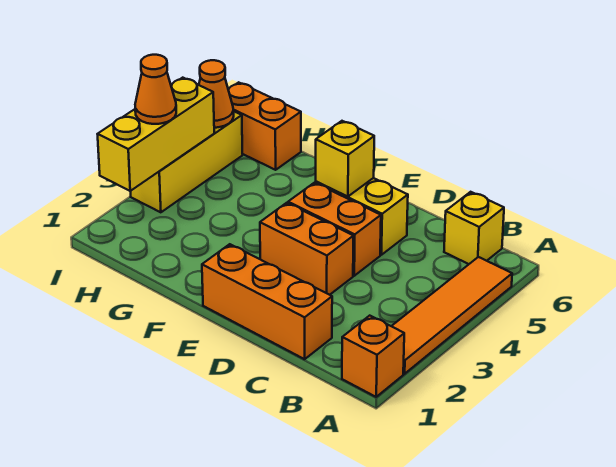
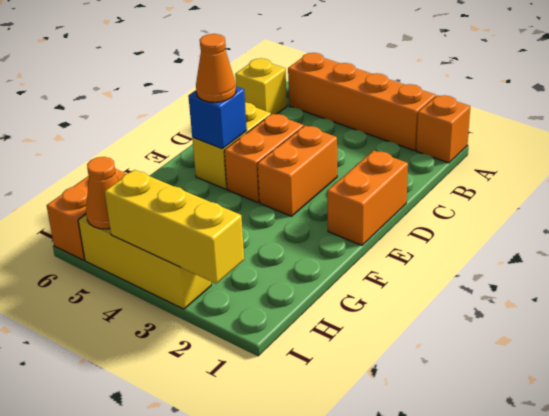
orange tile A2:A5 level 1 -> orange brick A2:A5 level 1
orange brick C1:E1 level 1 -> orange brick D1:E1 level 1
yellow brick E5 level 2 -> blue brick E5 level 2
orange cone I3 level 3 -> orange cone E5 level 3

